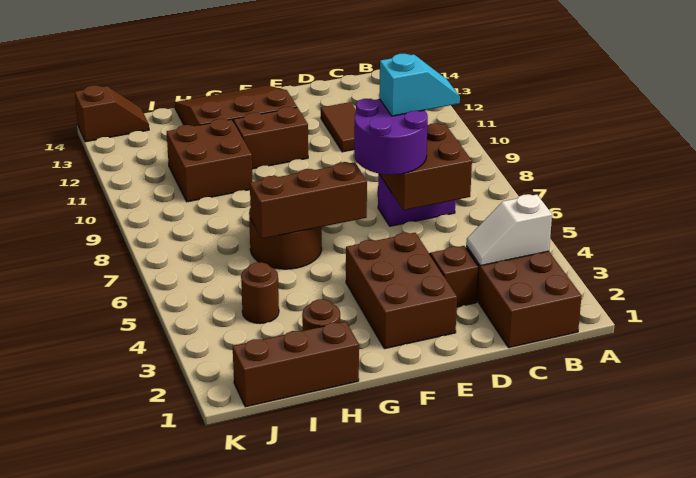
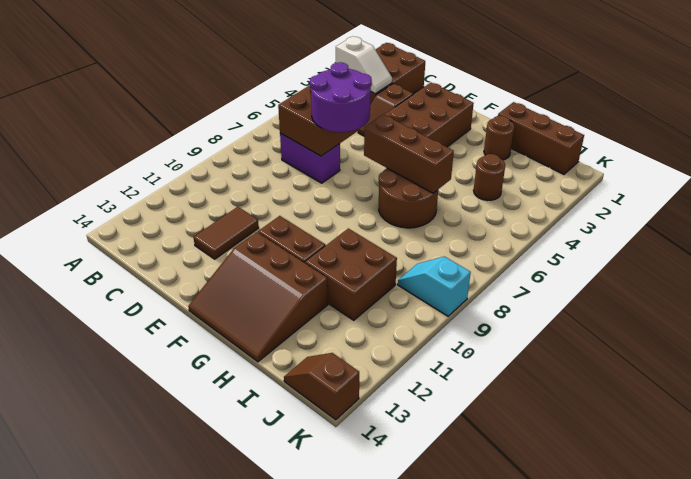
cyan slope C7:D7 level 4 top D -> cyan slope J9:K9 level 1 top K

